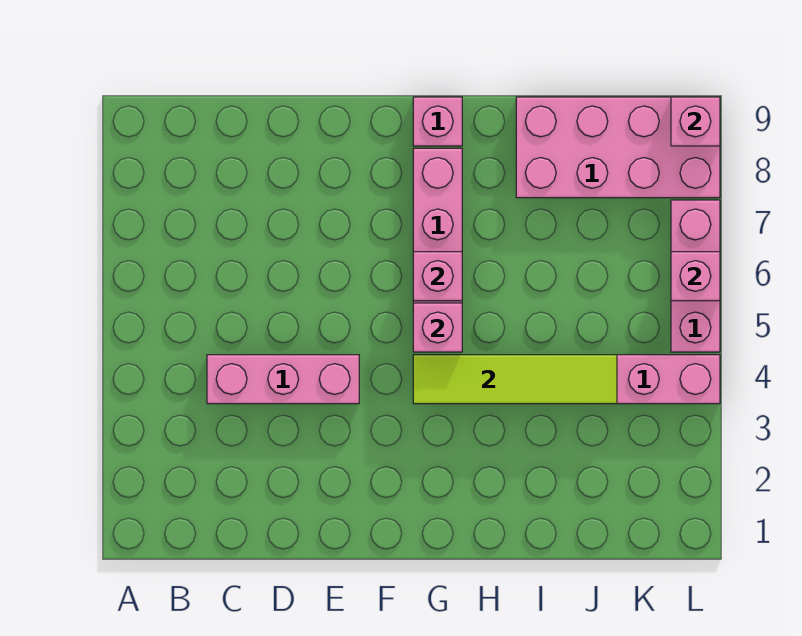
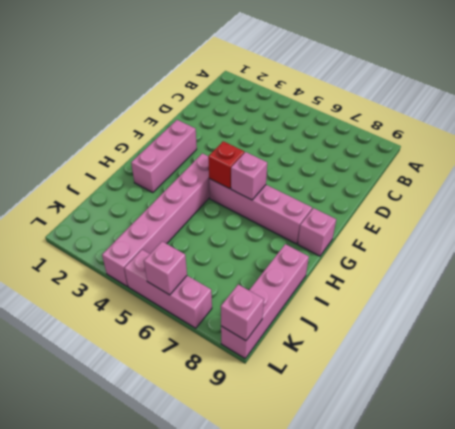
pink brick C4:E4 level 1 -> pink brick F2:H2 level 1
lime tile G4:J4 level 2 -> none
pink brick G5 level 2 -> red brick G5 level 2
pink brick I8:L9 level 1 -> pink brick I9:L9 level 1

